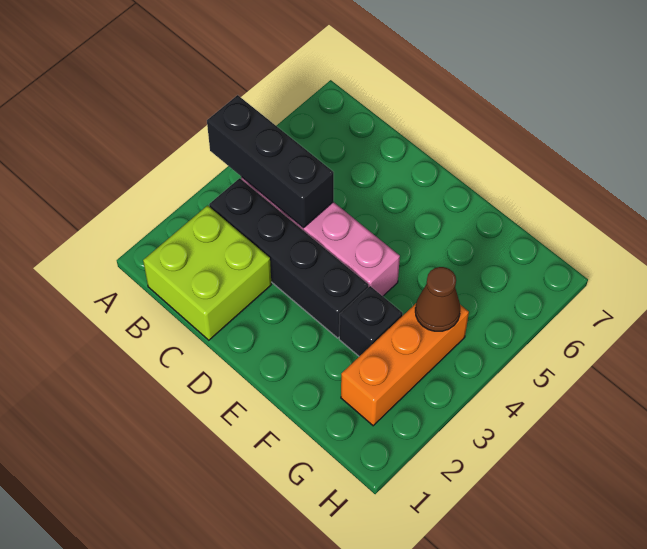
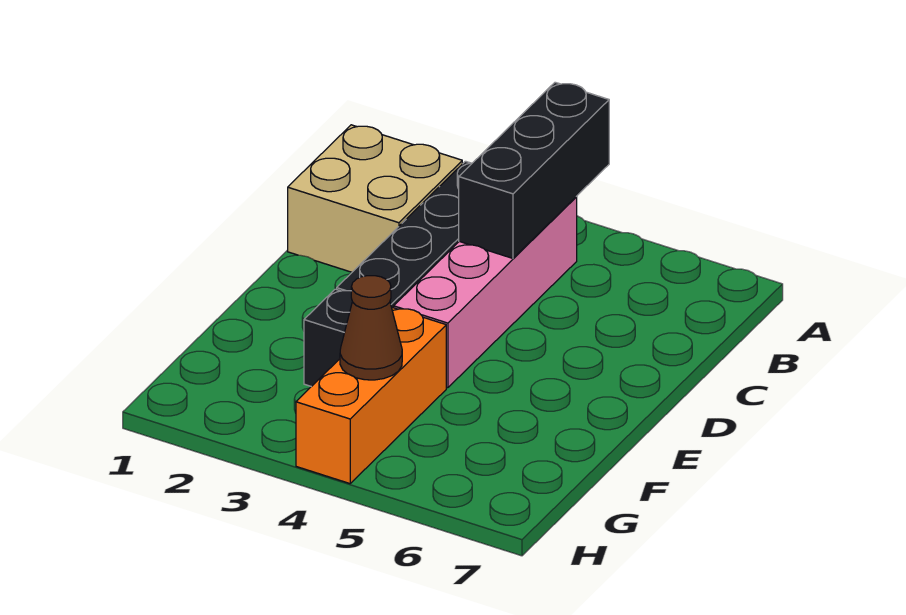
lime brick B1:C2 level 1 -> tan brick B1:C2 level 1
orange brick G2:G4 level 1 -> orange brick F4:H4 level 1

